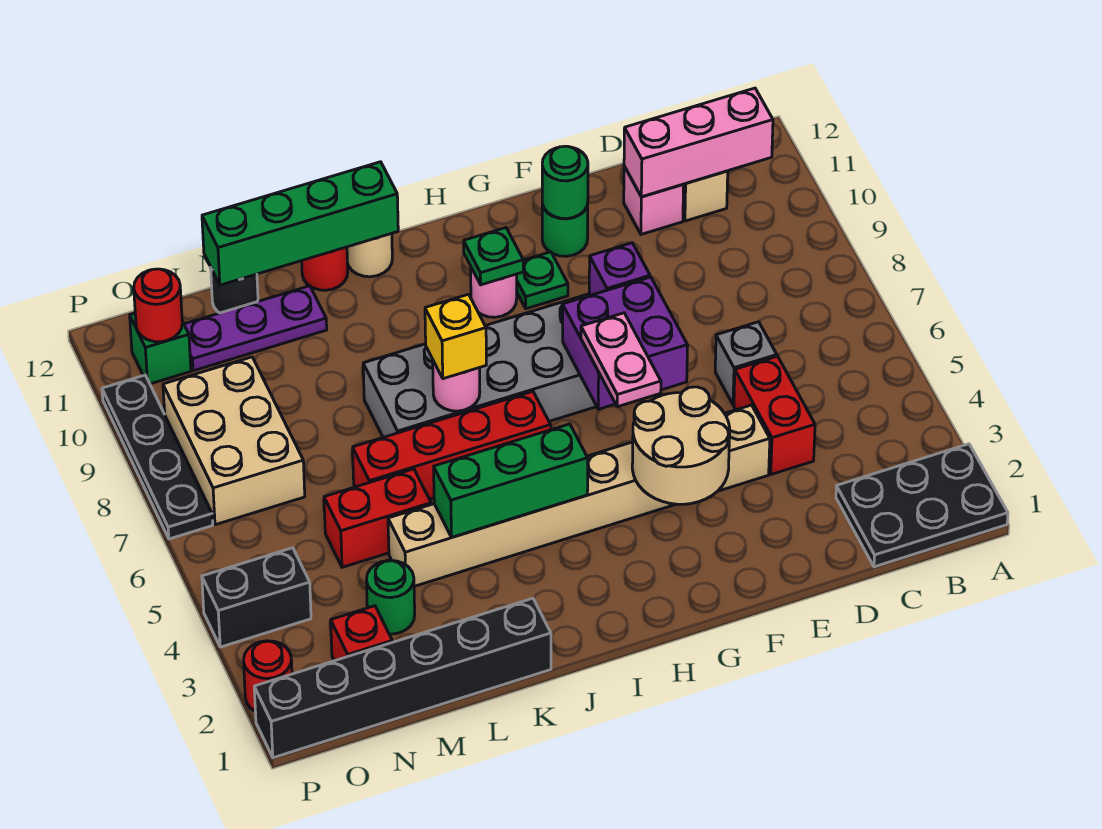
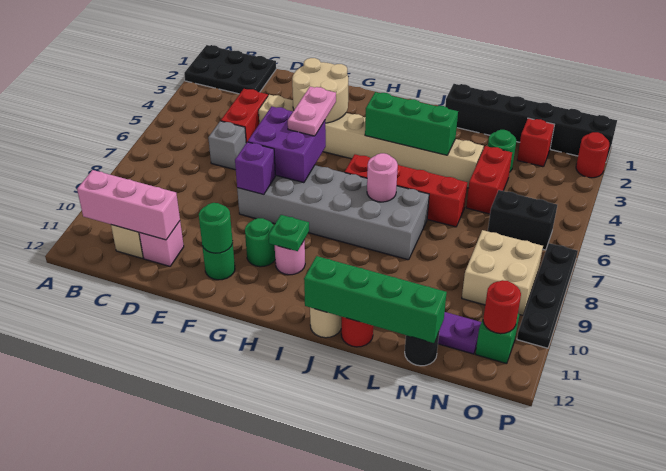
green plate G10 level 1 -> green round brick G10 level 1
yellow brick J7 level 3 -> none
red brick L5:M5 level 1 -> red brick M4:M5 level 1
tan brick N7:O9 level 1 -> tan brick N8:O9 level 1
black brick O4:P4 level 1 -> black brick N6:O6 level 1

